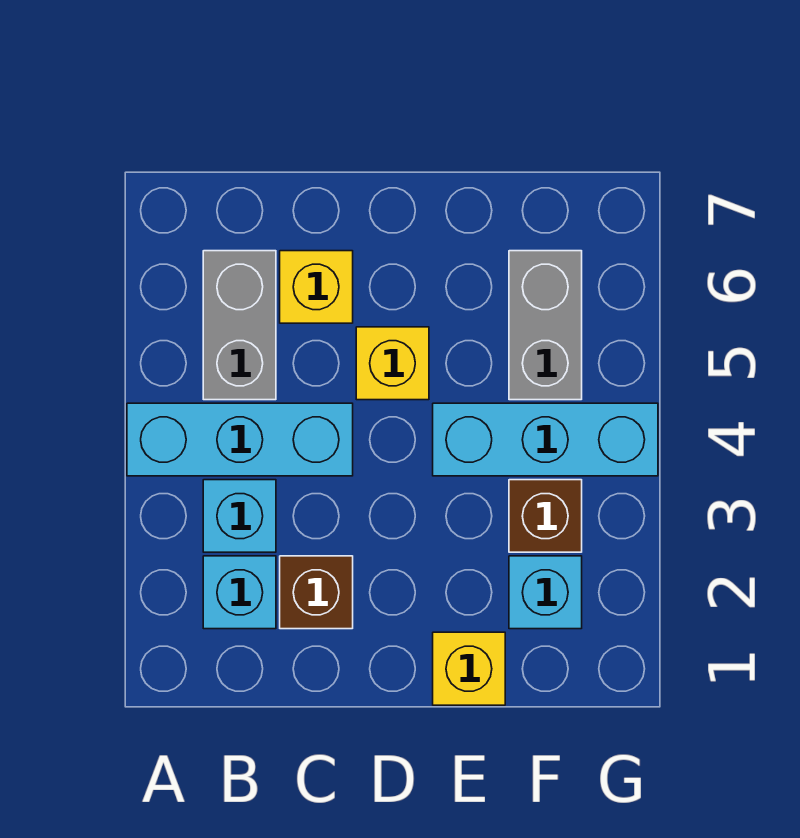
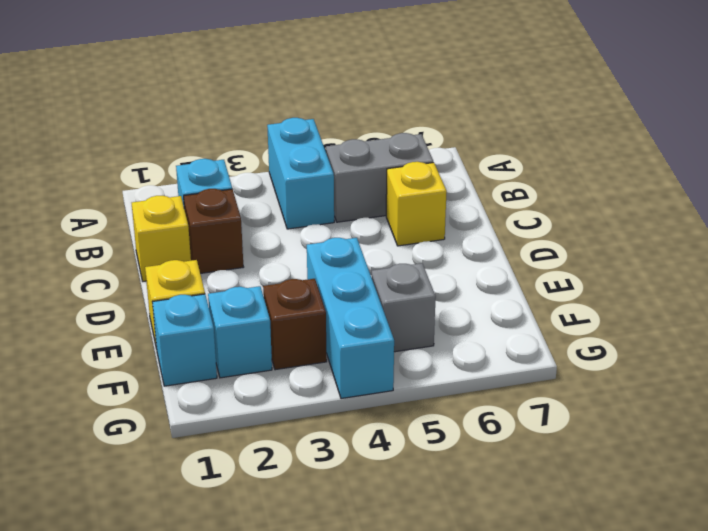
cyan brick A4:C4 level 1 -> cyan brick A4:B4 level 1
cyan brick B3 level 1 -> cyan brick F1 level 1
yellow brick D5 level 1 -> yellow brick C1 level 1
grey brick F5:F6 level 1 -> grey brick F5 level 1

